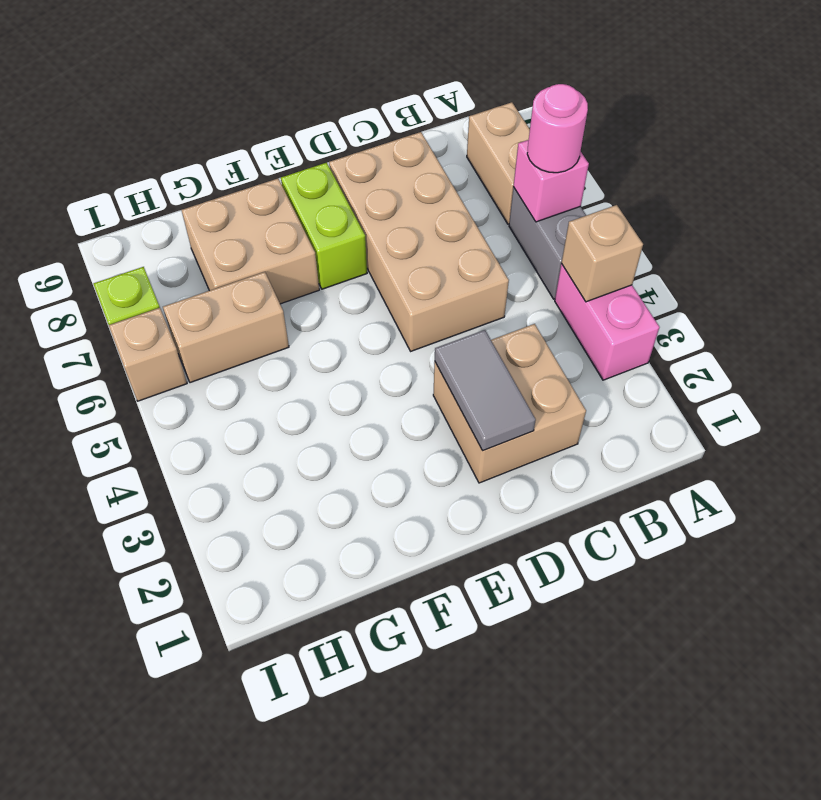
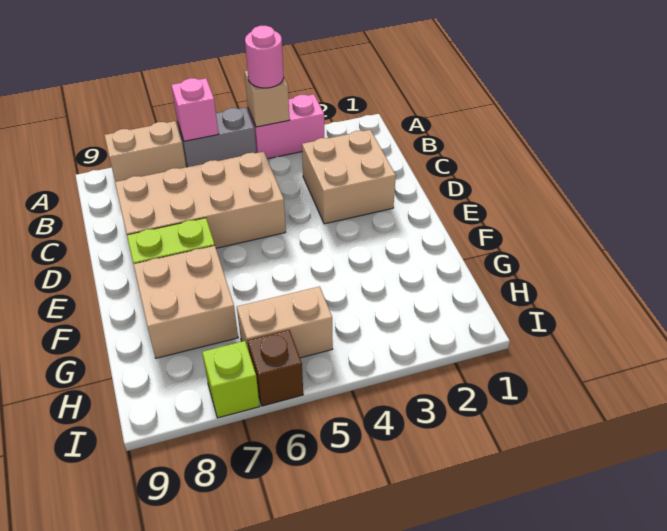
pink round brick A6 level 3 -> pink round brick A4 level 3
grey tile D2:D3 level 2 -> none
tan brick G6:H6 level 1 -> tan brick H5:H6 level 1
tan brick I6 level 1 -> brown brick I6 level 1

